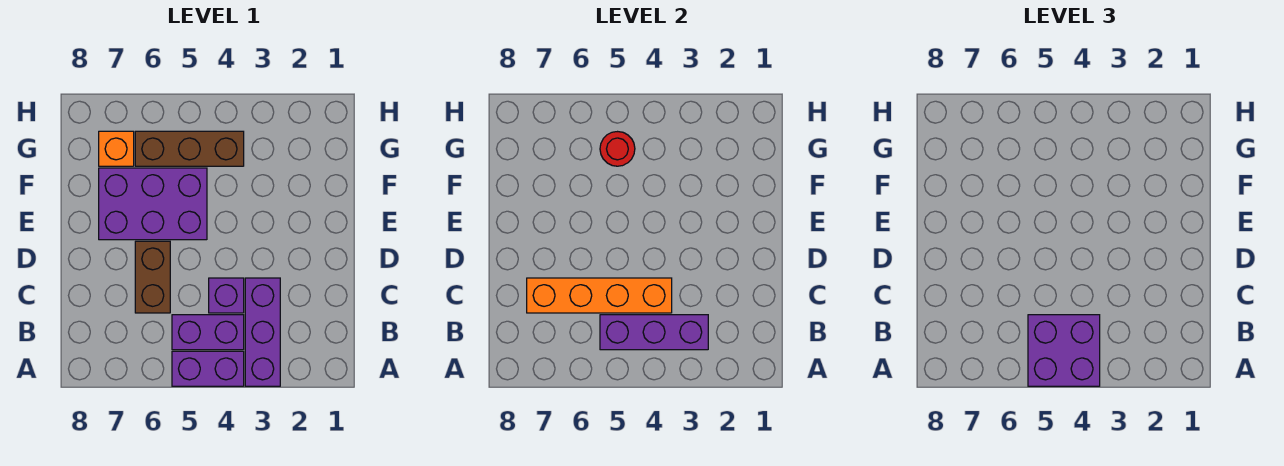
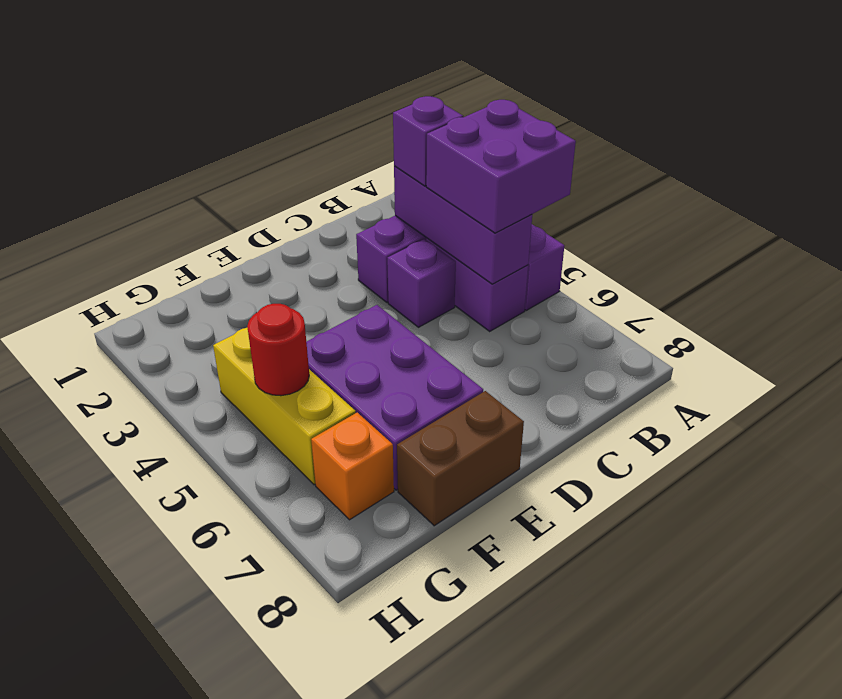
none -> purple brick B3 level 3
orange brick C4:C7 level 2 -> none
brown brick C6:D6 level 1 -> brown brick E8:F8 level 1
brown brick G4:G6 level 1 -> yellow brick G4:G6 level 1

